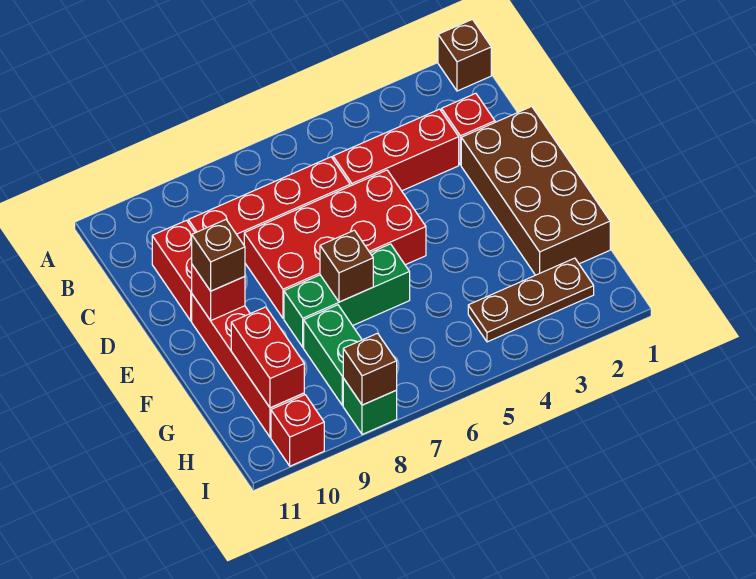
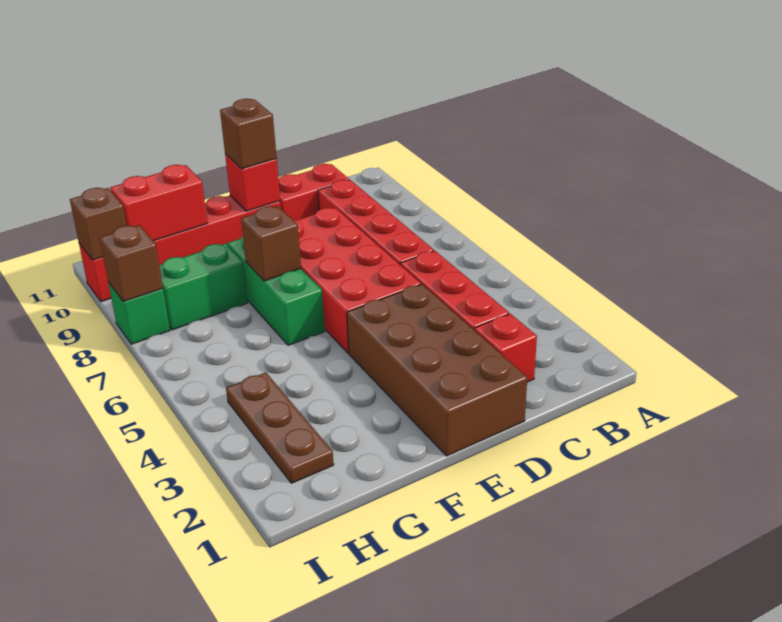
brown brick A1 level 1 -> brown brick I10 level 2
brown brick D1:G2 level 1 -> brown brick D1:E4 level 1

